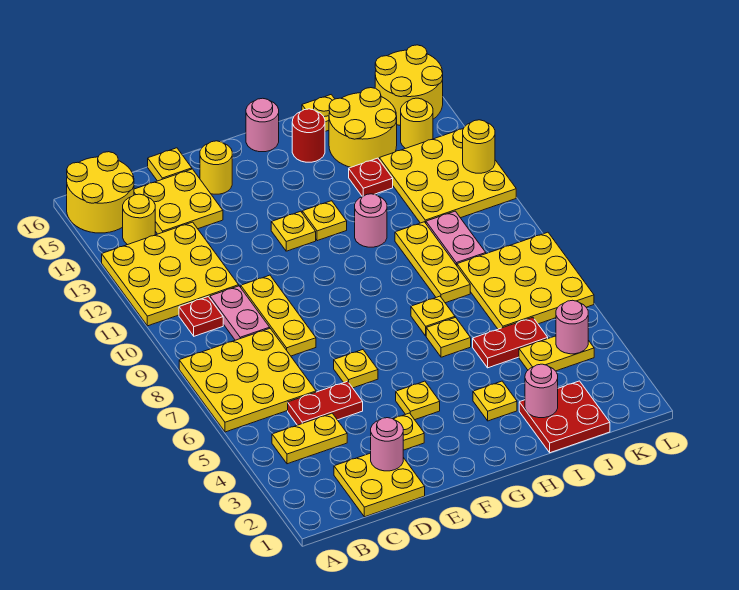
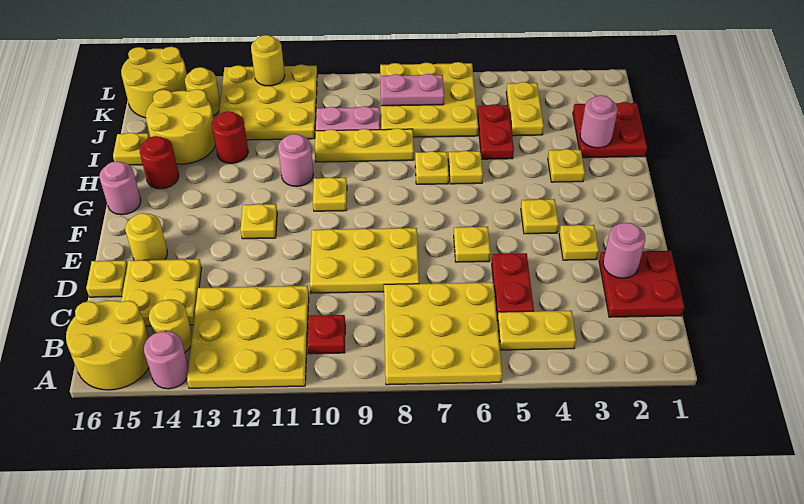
yellow plate B4:C4 level 1 -> yellow plate B4:B5 level 1
yellow plate C1:D2 level 1 -> red plate C1:D2 level 1
pink plate C9:C10 level 1 -> pink plate K7:K8 level 2
yellow plate D8:D10 level 1 -> yellow plate D8:E10 level 1
yellow plate G12 level 1 -> yellow plate G10 level 1
red plate I13 level 1 -> red round brick I13 level 1
pink round brick K4 level 2 -> pink round brick A14 level 1

